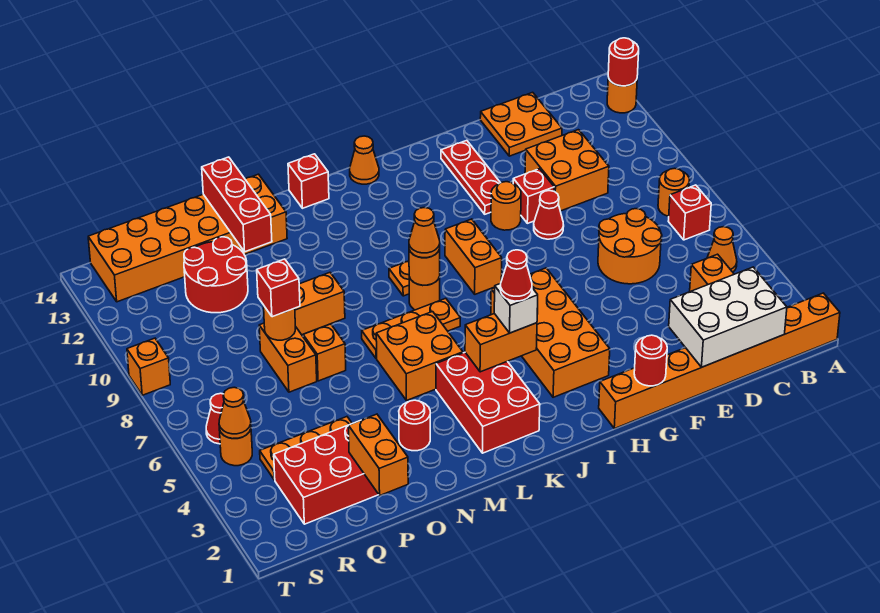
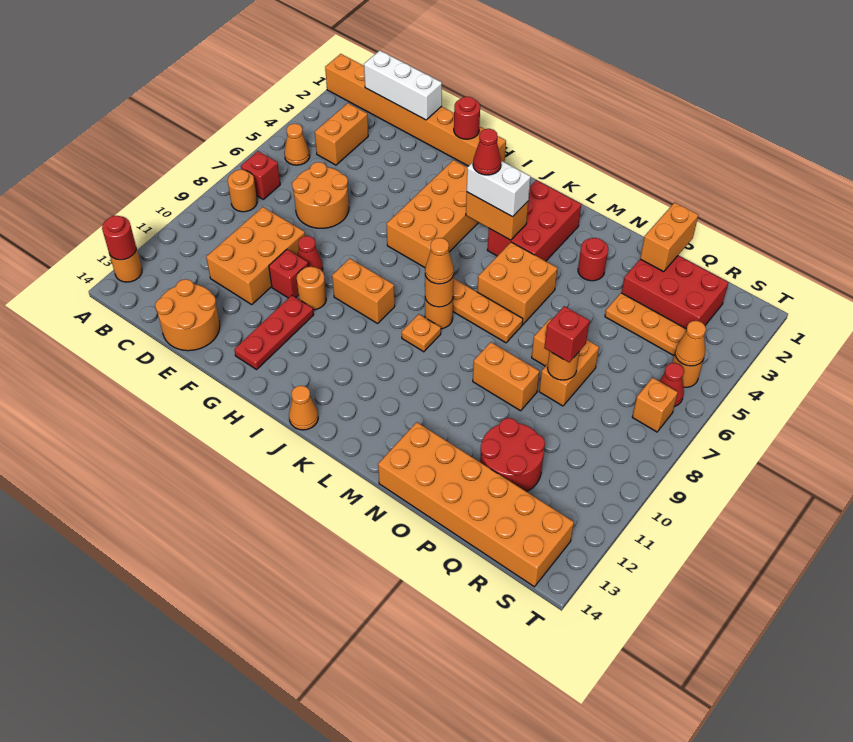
white brick C1:E2 level 2 -> white brick C1:E1 level 2
orange brick D10:E11 level 1 -> orange brick D9:E11 level 1
orange plate D13:E14 level 1 -> orange round brick D13:E14 level 1
orange brick I8:I9 level 1 -> orange brick H9:I9 level 1
white brick J4 level 3 -> white brick J4:K4 level 3
red brick L14 level 1 -> none
red brick O12:O14 level 2 -> none
orange brick T9 level 1 -> orange brick S7 level 1

